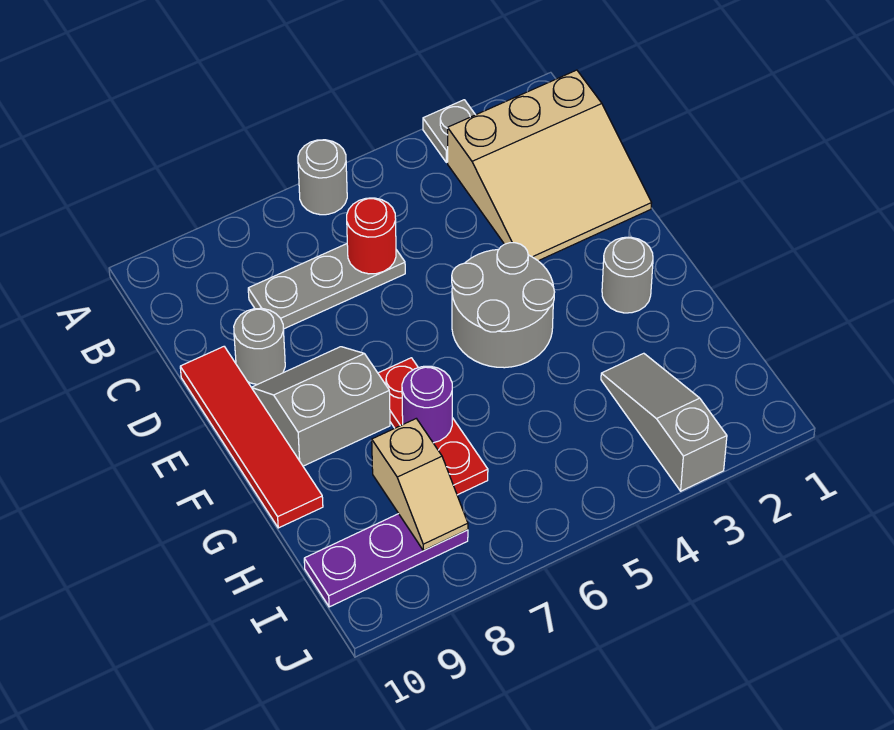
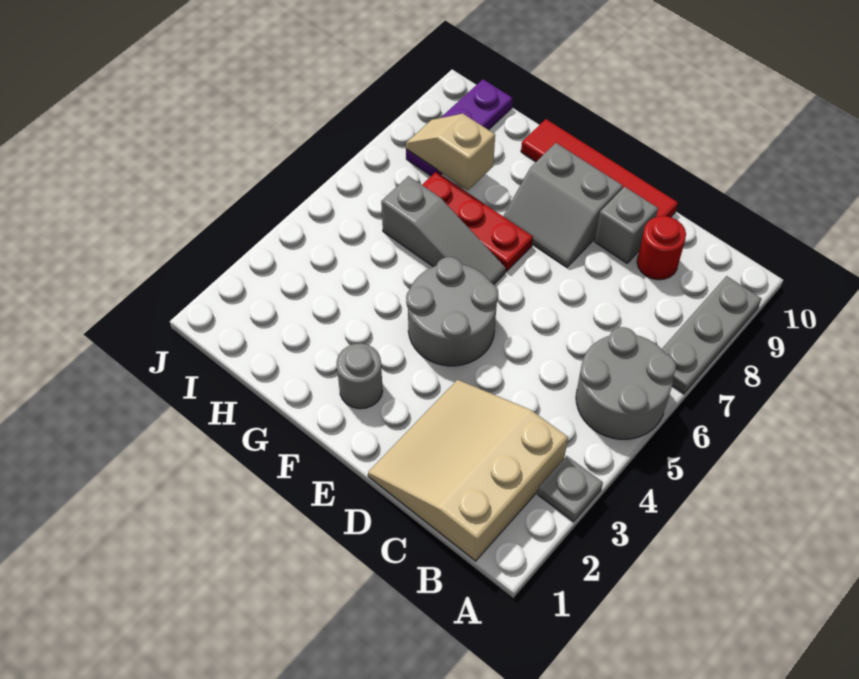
grey round brick A6 level 1 -> grey round brick A5:B6 level 1
grey plate C6:C8 level 1 -> grey plate A7:A9 level 1
red round brick C6 level 2 -> red round brick C9 level 1
grey round brick D9 level 1 -> grey brick D9 level 1
grey slope E8:F9 level 1 top F -> grey slope E8:F9 level 1 top 9
purple round brick G7 level 2 -> none
grey slope H3:J3 level 1 top J -> grey slope F6:H6 level 1 top H

